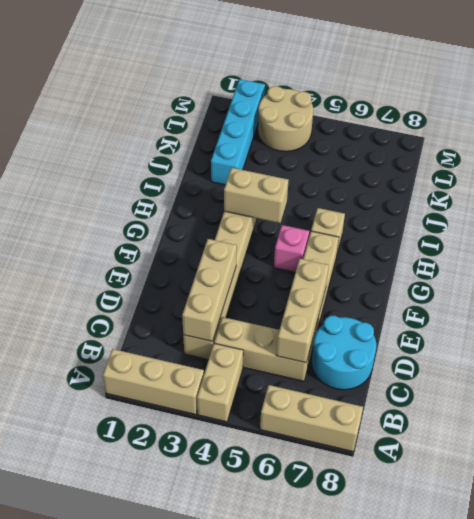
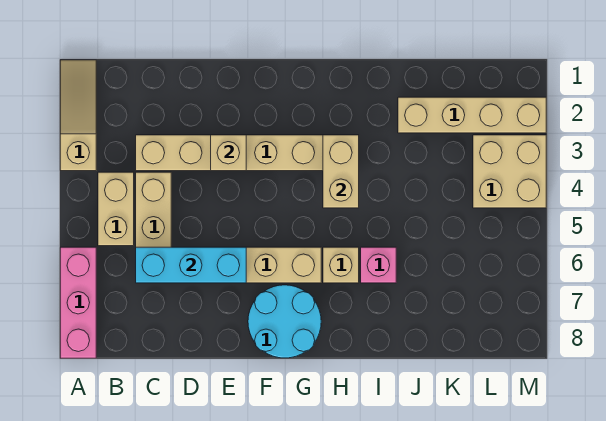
tan brick A1:A3 level 1 -> tan slope A1:A3 level 1 top 3
tan brick A4:B4 level 1 -> tan brick B4:B5 level 1
tan brick A6:A8 level 1 -> pink brick A6:A8 level 1
tan brick C3:E3 level 2 -> tan brick E3 level 2
tan brick C6:E6 level 2 -> cyan brick C6:E6 level 2
cyan round brick C7:D8 level 1 -> cyan round brick F7:G8 level 1
pink brick G5 level 1 -> pink brick I6 level 1
cyan brick J2:M2 level 1 -> tan brick J2:M2 level 1
tan round brick L3:M4 level 1 -> tan brick L3:M4 level 1

